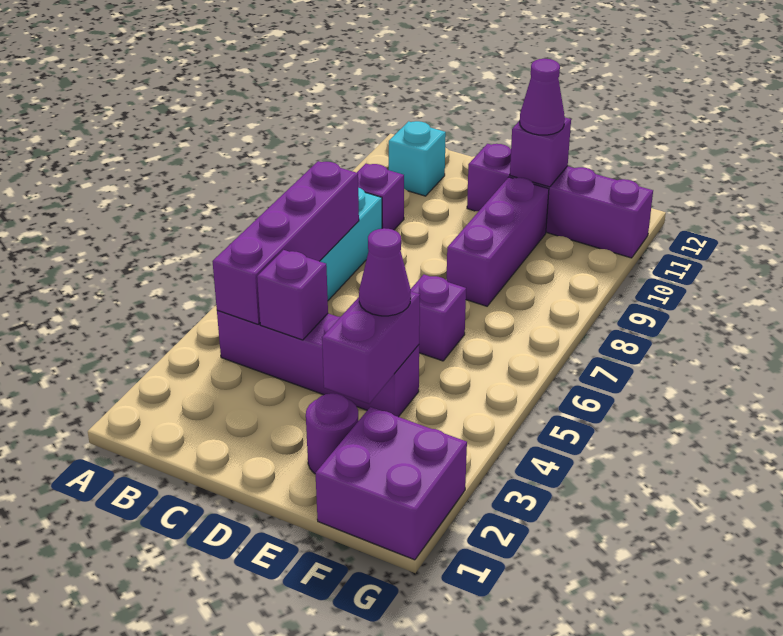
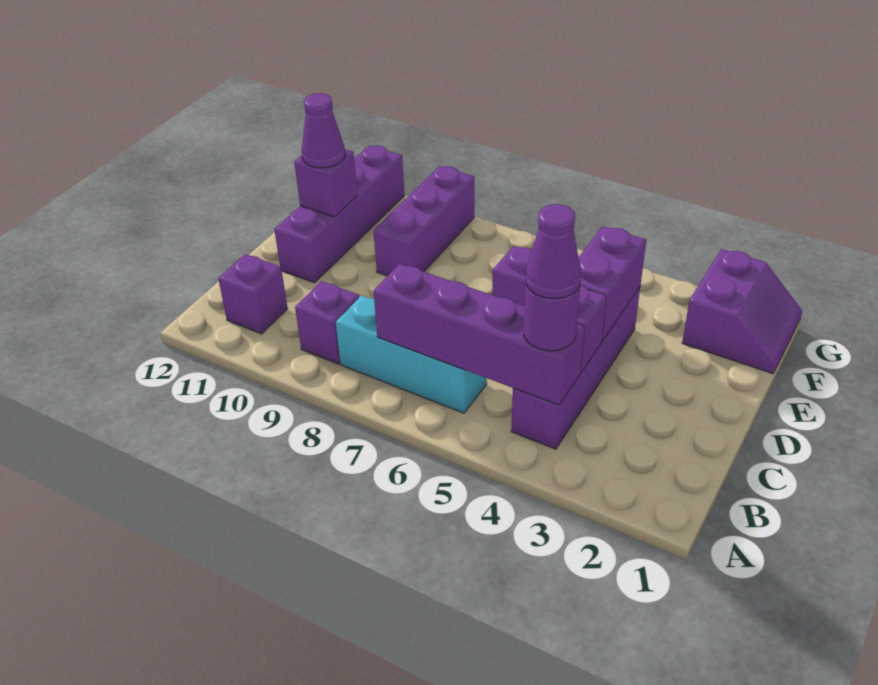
cyan brick B11 level 1 -> purple brick B11 level 1
purple round brick E2 level 1 -> purple round brick B4 level 3
purple brick E3:E4 level 2 -> purple brick D4:E4 level 2
purple cone E4 level 3 -> purple cone B4 level 4
purple brick E8:E10 level 1 -> purple brick E9:G9 level 1
purple brick F1:G2 level 1 -> purple slope F1:G2 level 1 top 2

